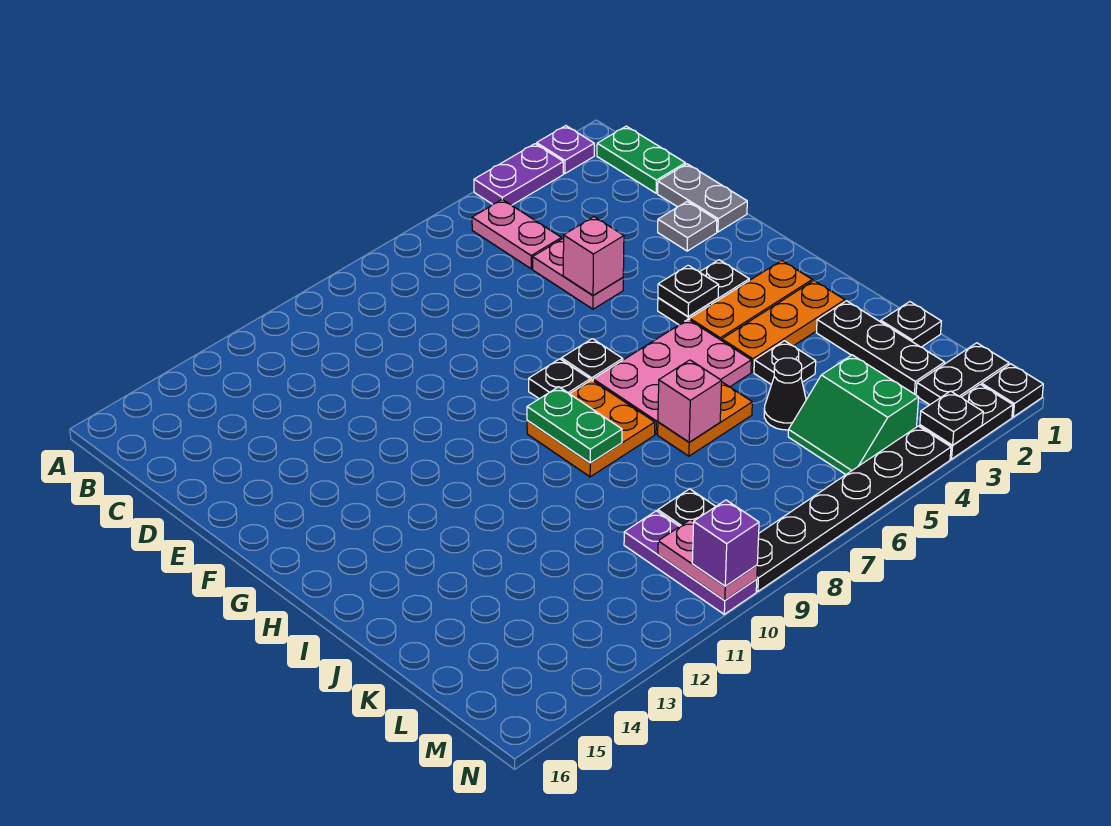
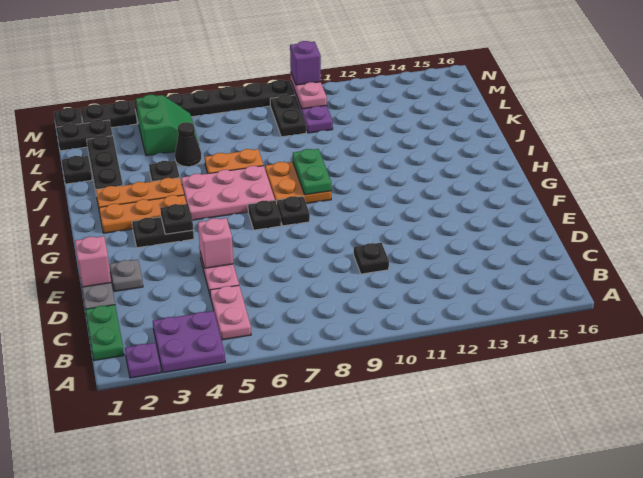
purple plate A3:A4 level 1 -> purple plate A3:B4 level 1
pink brick J7 level 2 -> pink brick E1 level 2
black plate N3 level 2 -> black plate D10 level 1

